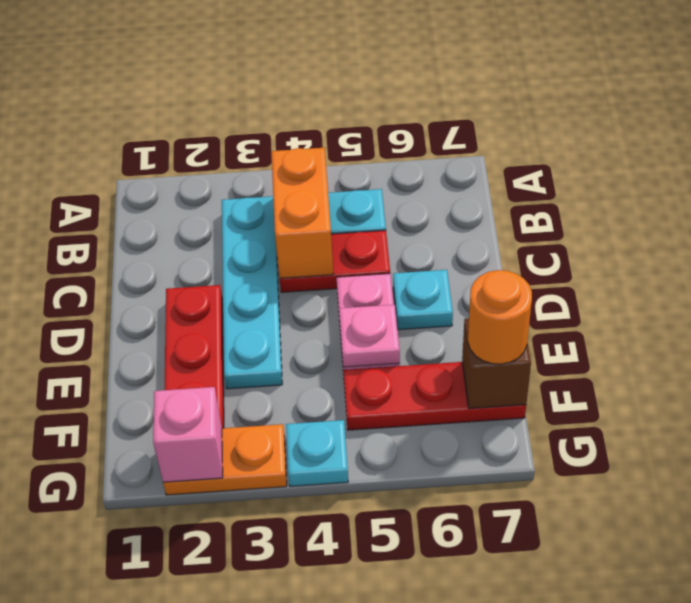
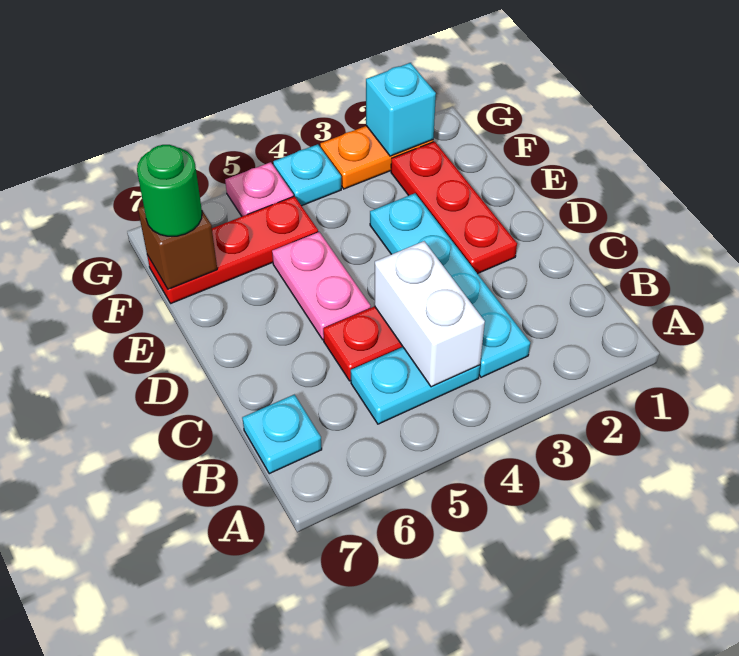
orange brick B4:C4 level 2 -> white brick B4:C4 level 2
cyan plate D6 level 1 -> cyan plate B7 level 1
pink plate E5 level 2 -> pink plate G5 level 1
orange round brick F7 level 3 -> green round brick F7 level 3
pink brick G2 level 2 -> cyan brick G2 level 2

